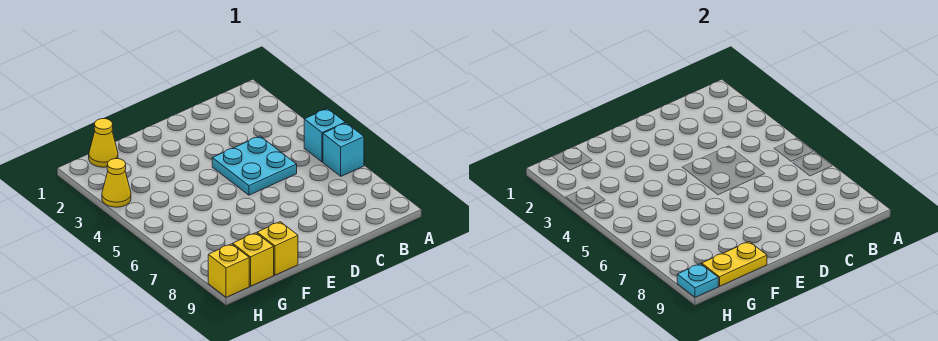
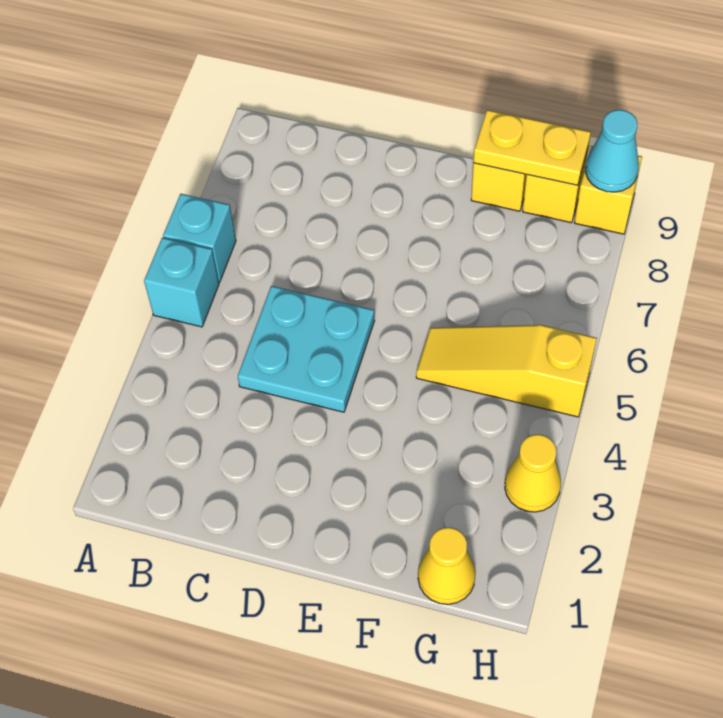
none -> yellow slope F5:H5 level 1 top H
cyan plate H9 level 2 -> cyan cone H9 level 2

